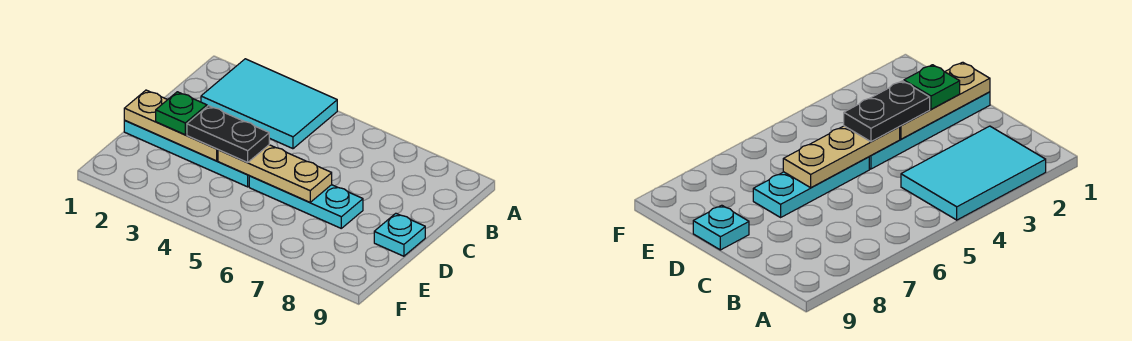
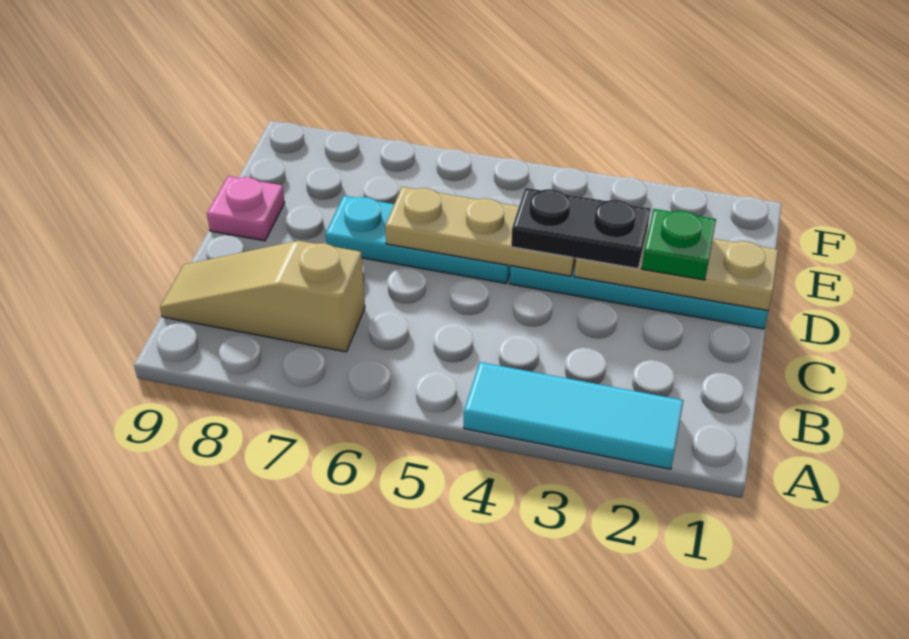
cyan tile A2:B4 level 1 -> cyan tile A2:A4 level 1
none -> tan slope B7:B9 level 1 top 7
cyan plate D9 level 1 -> pink plate D9 level 1

